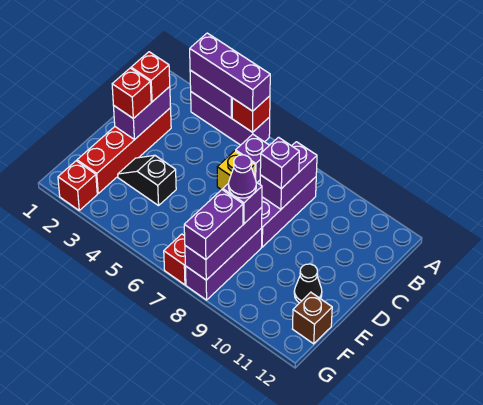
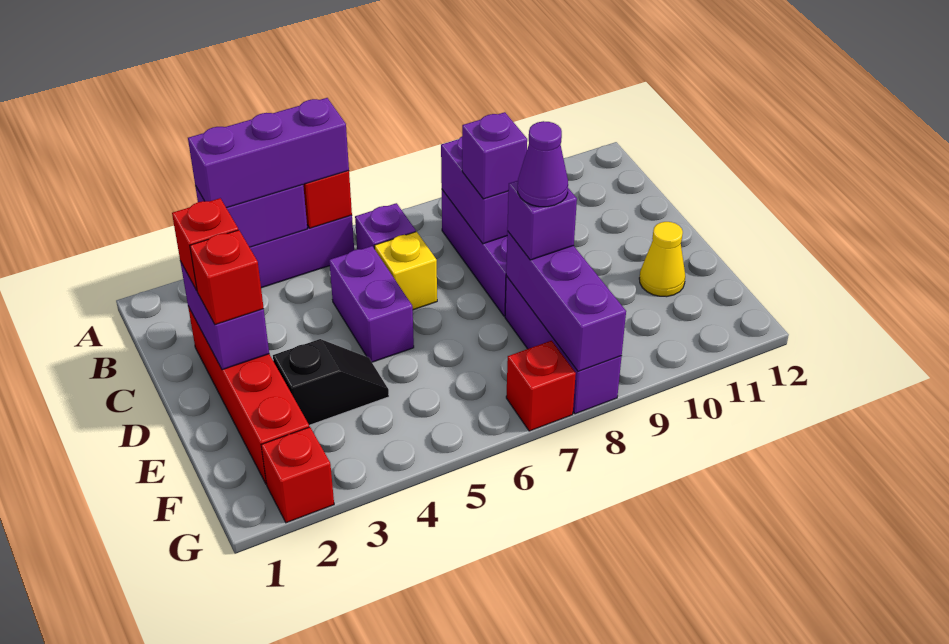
black slope E3:E4 level 1 top 4 -> black slope E3:E4 level 1 top 3
black cone E11 level 1 -> yellow cone E11 level 1
purple brick F8:G8 level 3 -> purple brick C5:D5 level 1
brown brick F12 level 1 -> none

